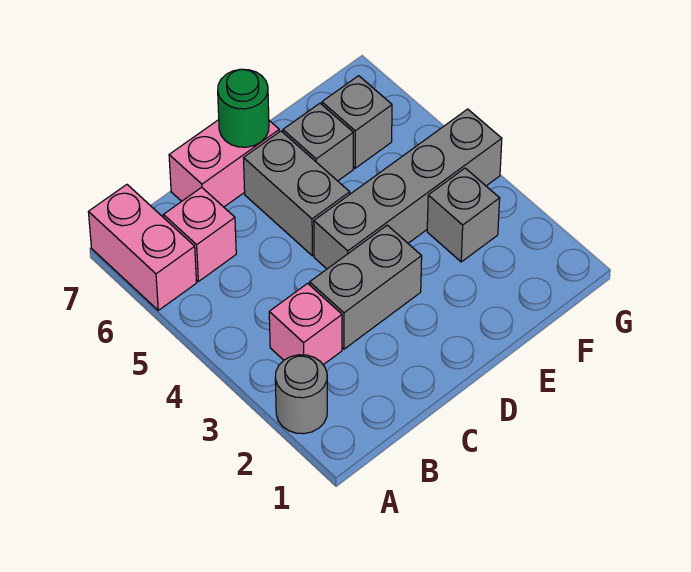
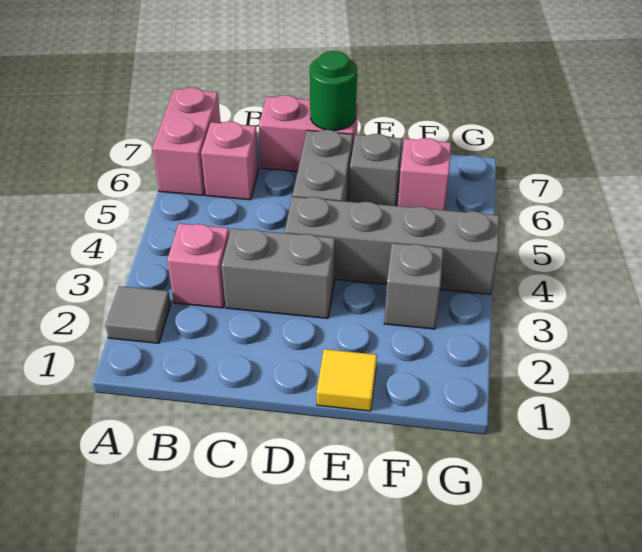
grey round brick A2 level 1 -> grey tile A2 level 1
none -> yellow tile E1 level 1
grey brick F6 level 1 -> pink brick F6 level 1

